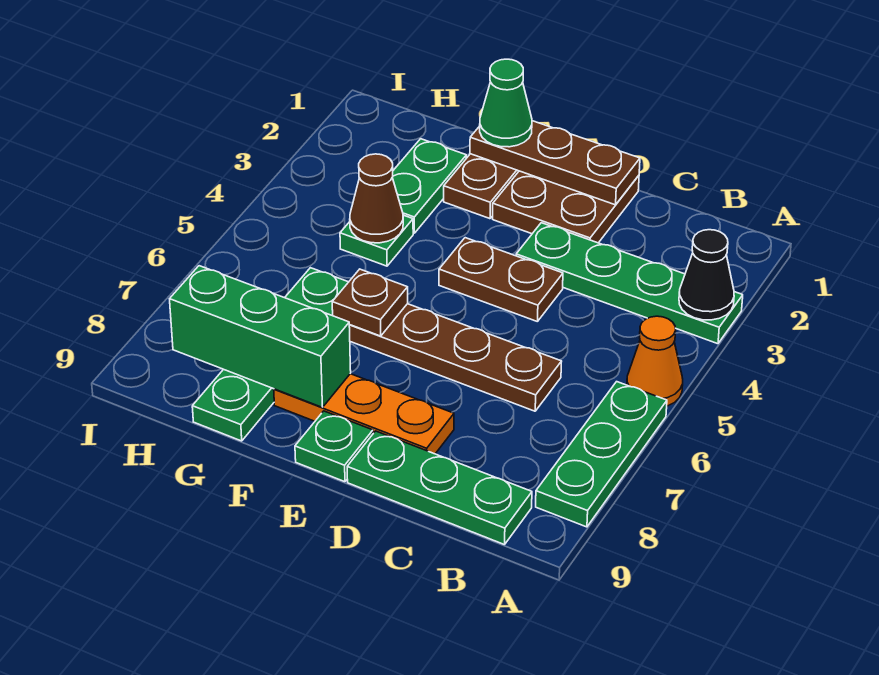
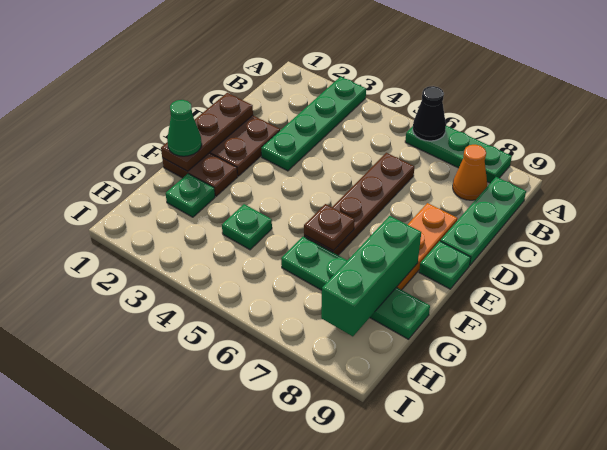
black cone A3 level 2 -> black cone A6 level 2
orange cone A5 level 1 -> orange cone B8 level 1
brown plate D4:E4 level 1 -> none
green plate G2:G3 level 1 -> green plate G2 level 1
brown cone G4 level 2 -> none

